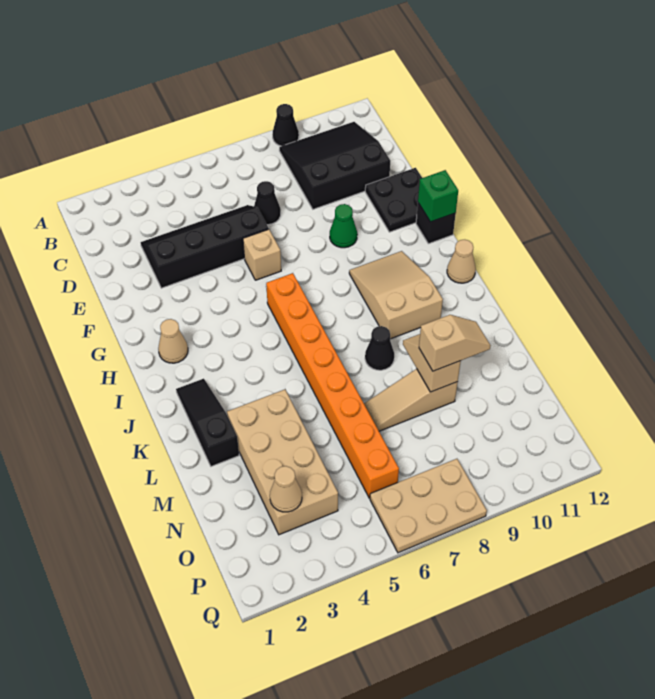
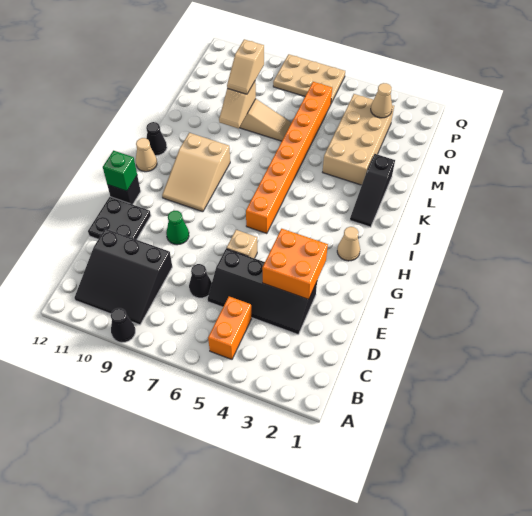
none -> orange brick B5:C5 level 1
none -> orange brick E3:F4 level 2
black cone K8 level 1 -> black cone J12 level 1
tan slope M9:M10 level 3 top 9 -> tan slope M9:N9 level 3 top N

